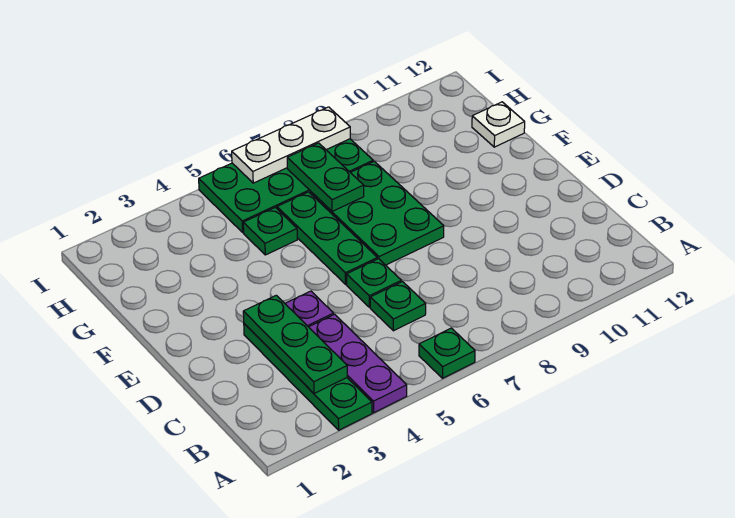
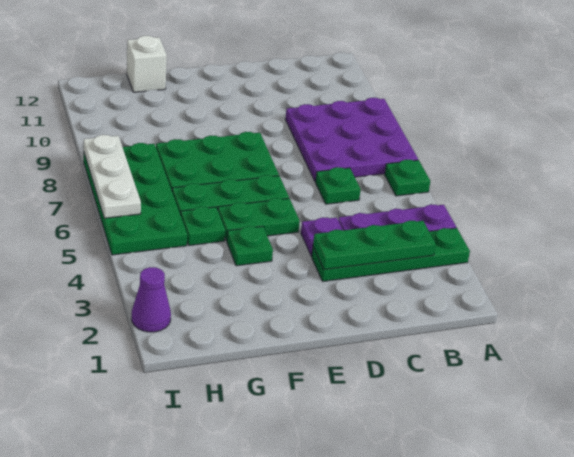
none -> purple plate A7:C9 level 1
green plate D6 level 1 -> green plate F4 level 1
green plate G7:H7 level 2 -> green plate E5:F5 level 1
white plate G12 level 1 -> white brick G12 level 1
none -> purple cone I2 level 1

